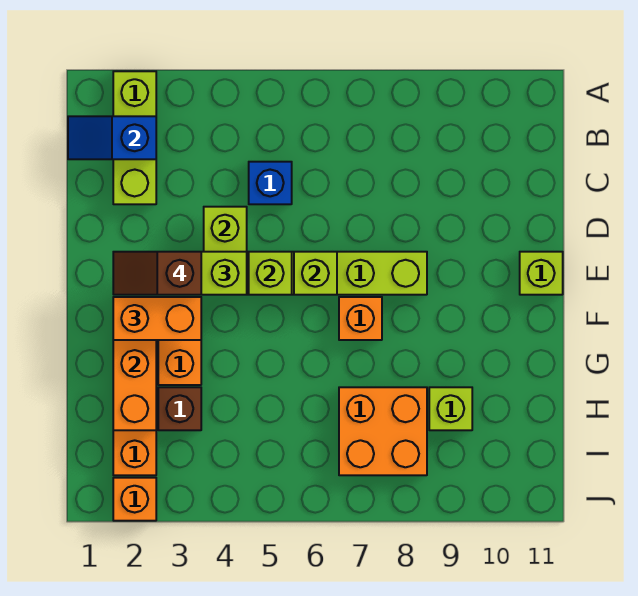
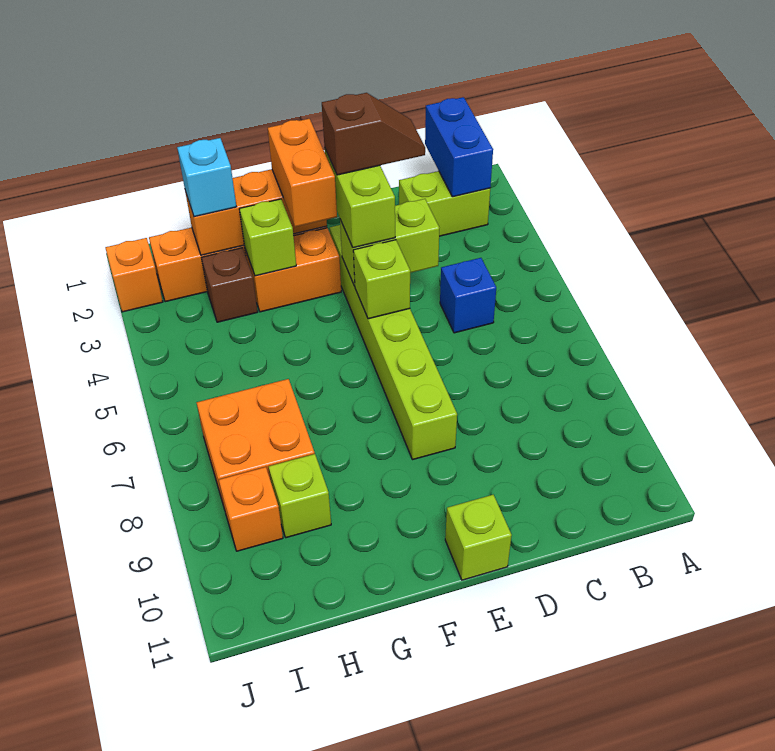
lime brick A2:C2 level 1 -> lime brick B2:C2 level 1
blue slope B1:B2 level 2 top 2 -> blue brick B1:B2 level 2
brown slope E2:E3 level 4 top 3 -> brown slope D3:E3 level 4 top E
lime brick E6 level 2 -> lime brick G3 level 2
orange brick F7 level 1 -> orange brick I9 level 1
none -> cyan brick H2 level 3

